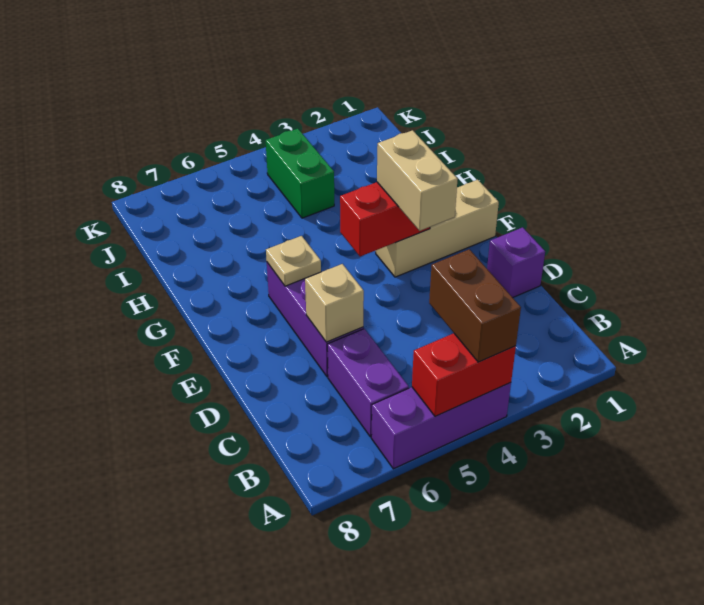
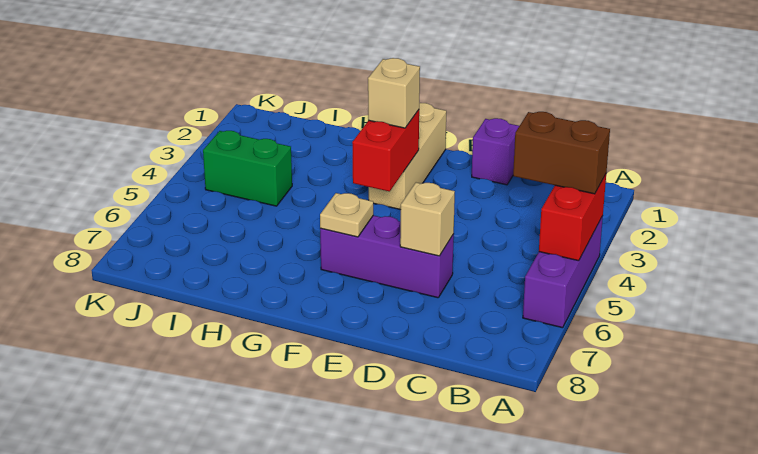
purple brick B6:C6 level 1 -> none
tan brick E3:F3 level 3 -> tan brick F3 level 3

